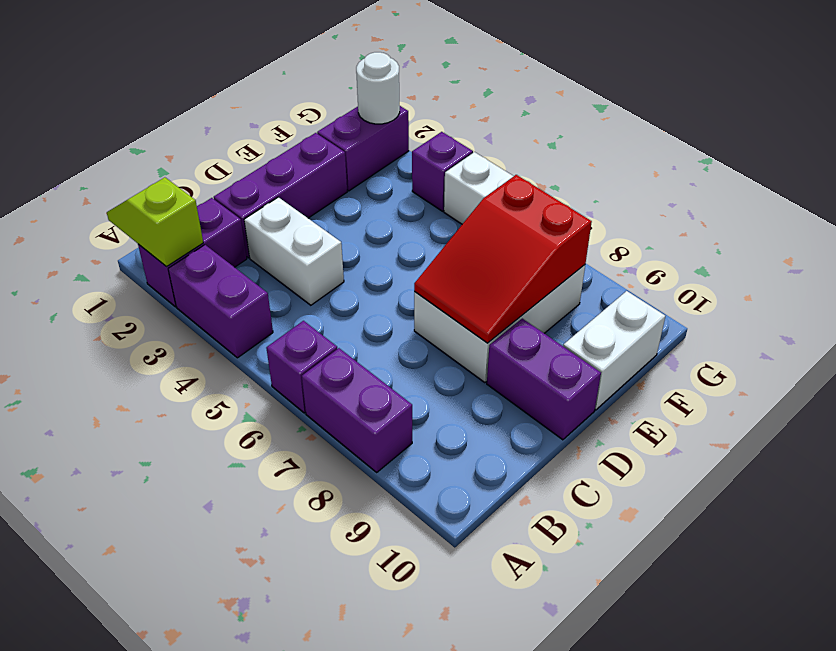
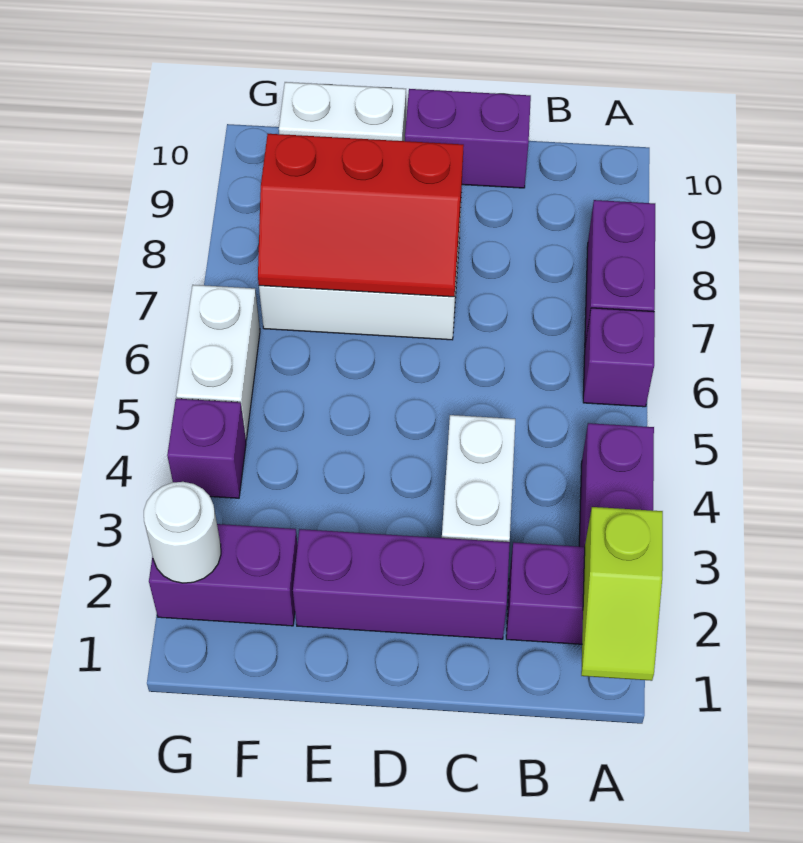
red slope D7:F8 level 2 top F -> red slope D7:F8 level 2 top 8
purple brick D9:D10 level 1 -> purple brick C10:D10 level 1

